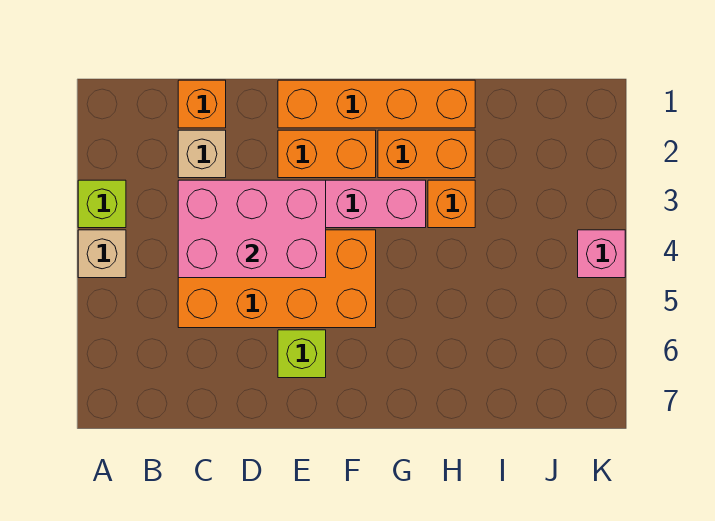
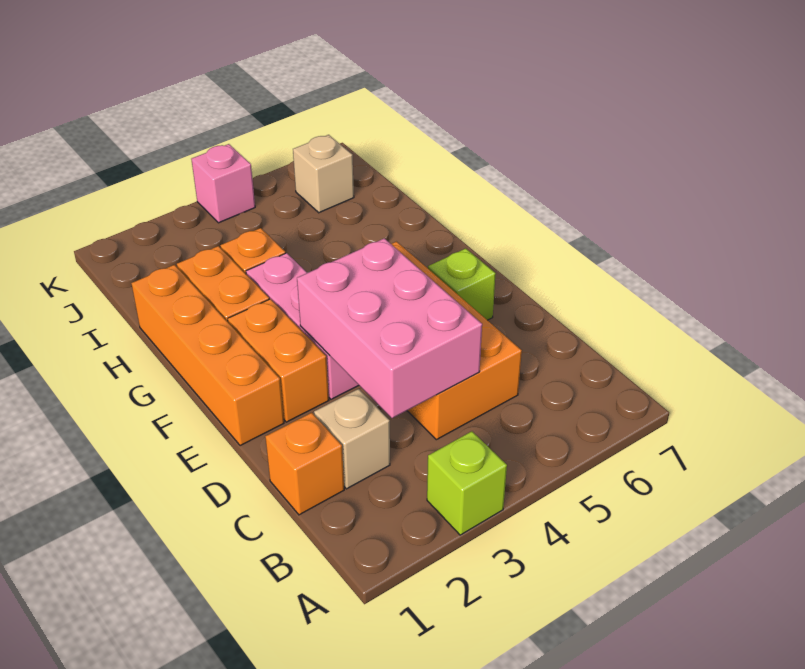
tan brick A4 level 1 -> tan brick J6 level 1

